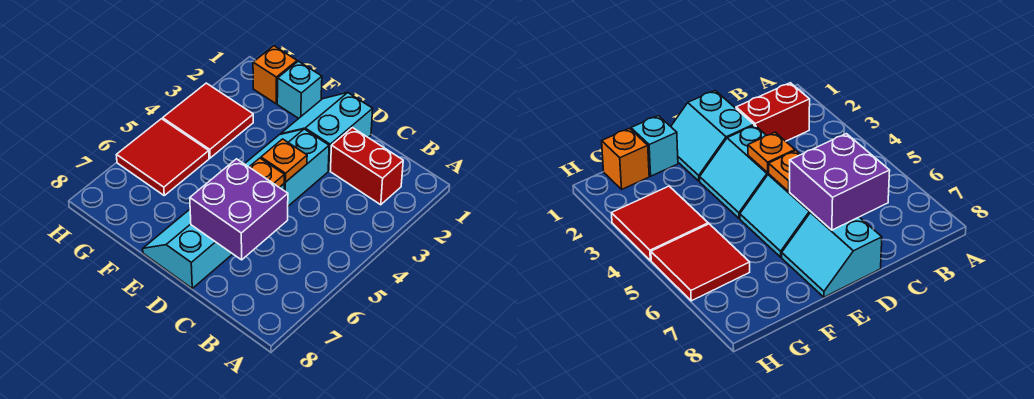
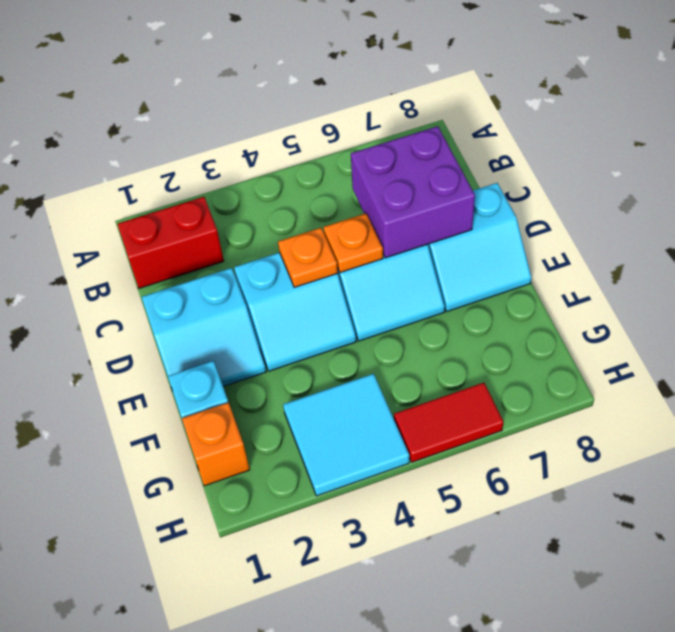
red brick B2:C2 level 1 -> red brick B1:B2 level 1
red tile G3:H4 level 1 -> cyan tile G3:H4 level 1
red tile G5:H6 level 1 -> red tile H5:H6 level 1

